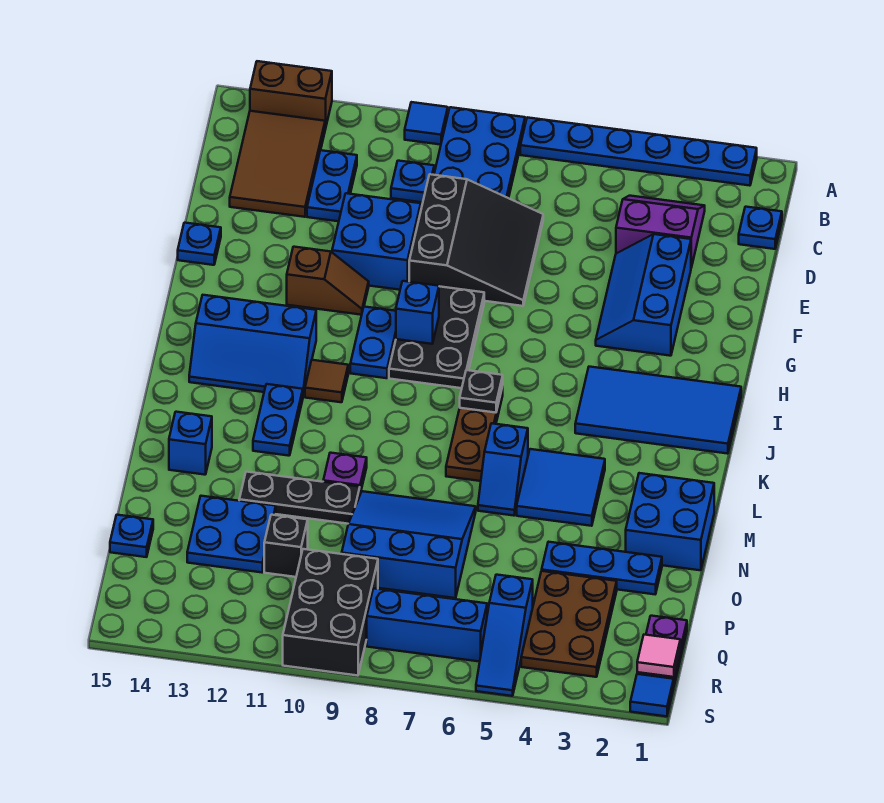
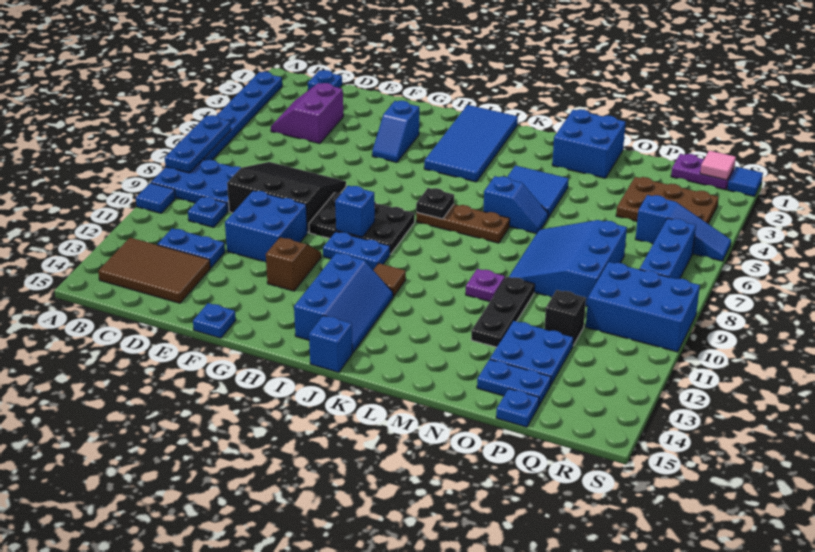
brown brick A13:A14 level 1 -> none
blue slope E3:G4 level 1 top 3 -> blue slope G3:G4 level 1 top 3
blue plate K12:L12 level 1 -> blue plate O14:P14 level 1
blue brick M14 level 1 -> blue brick J15 level 1
blue plate O2:O4 level 1 -> blue plate A6:A8 level 2
black brick Q9:S10 level 1 -> blue brick Q9:S10 level 1

